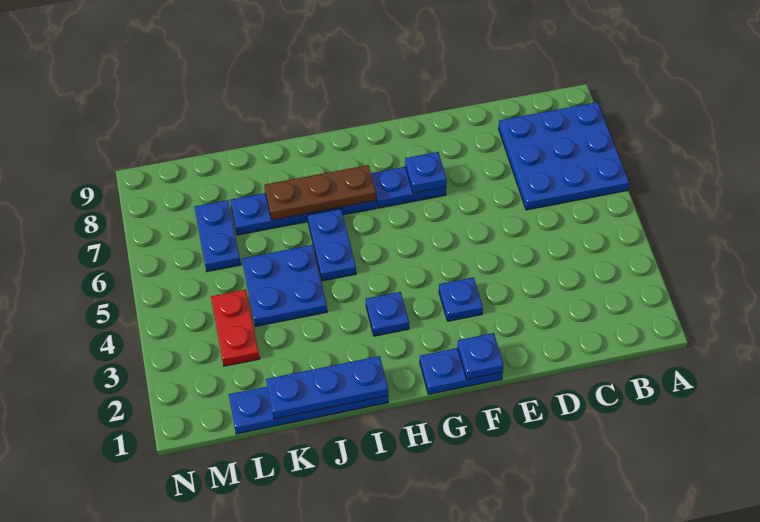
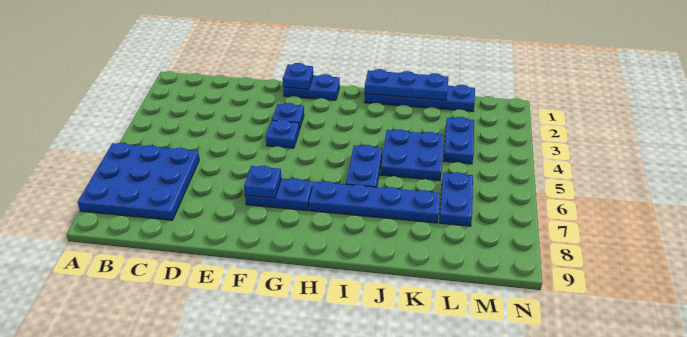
blue plate H3 level 1 -> blue plate F4 level 1
brown plate H7:J7 level 2 -> none
red plate L3:L4 level 1 -> blue plate L3:L4 level 1

